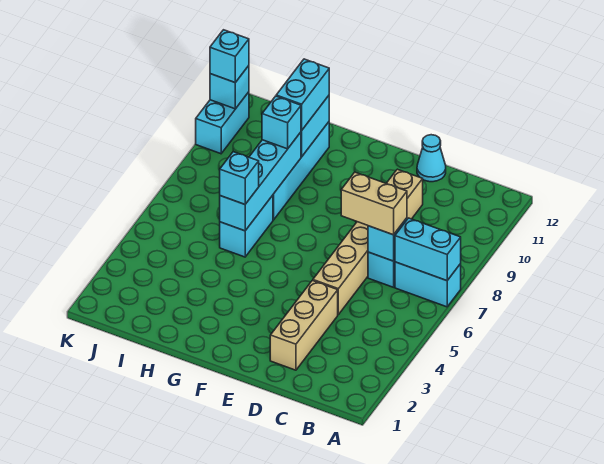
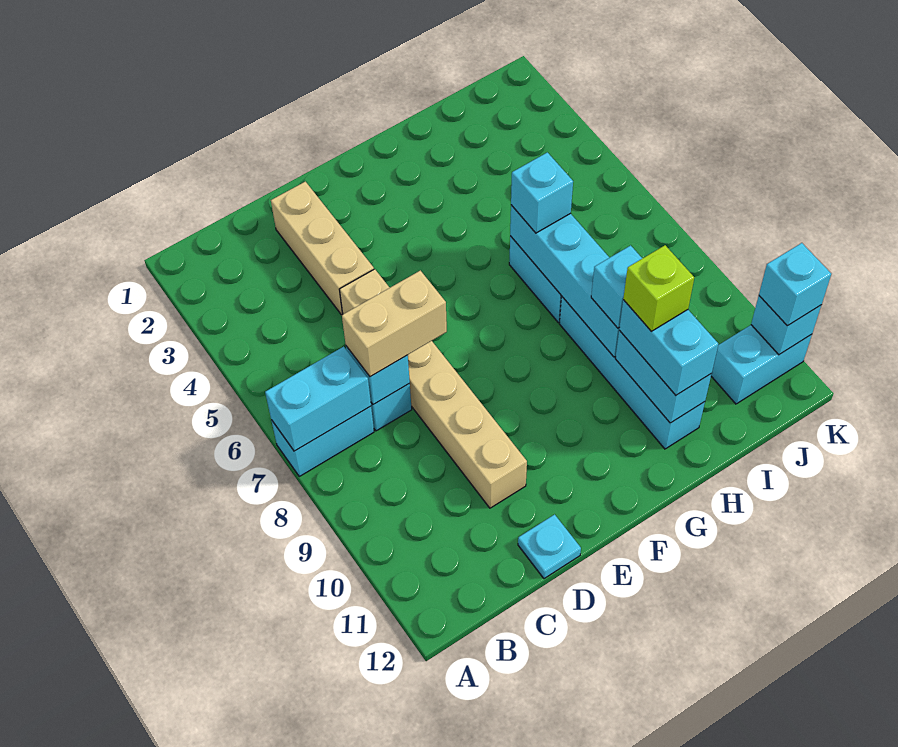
cyan cone D12 level 1 -> cyan plate D12 level 1
none -> lime brick H10 level 4
cyan brick K10:K11 level 1 -> cyan brick J11:K11 level 1

